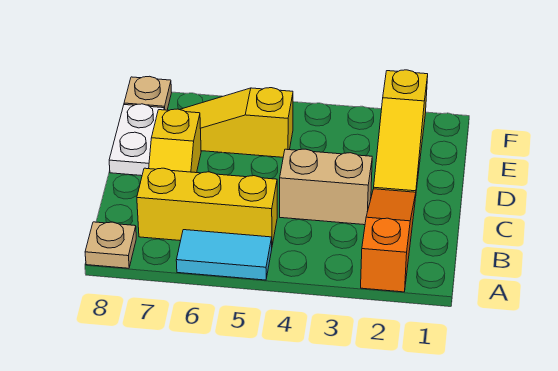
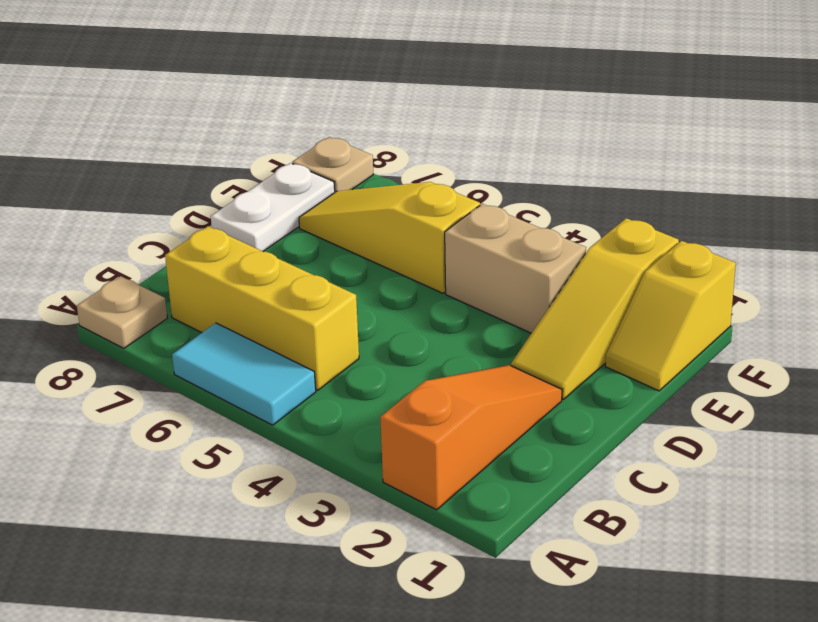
tan brick C3:C4 level 1 -> tan brick E3:E4 level 1
yellow slope C7:D7 level 1 top D -> yellow slope E1:F1 level 1 top F

